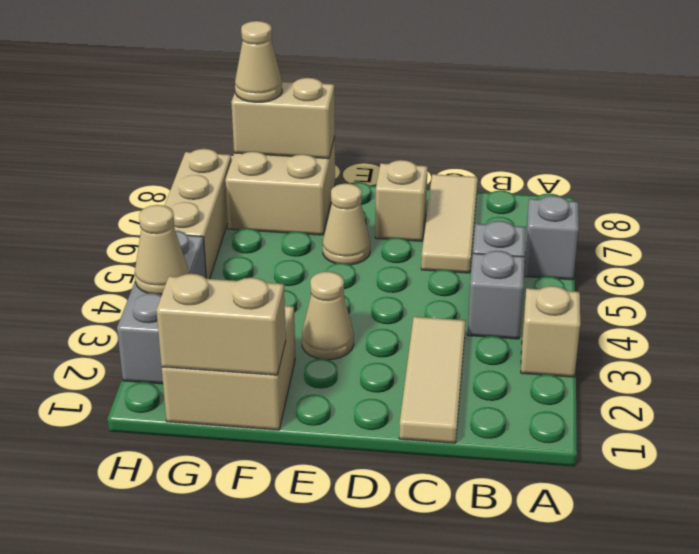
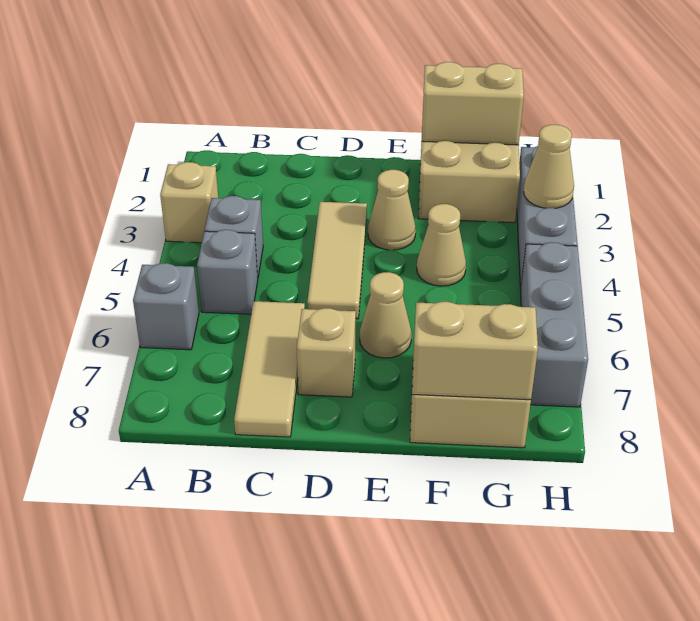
tan tile C1:C3 level 1 -> tan tile D3:D5 level 1
tan cone G8 level 3 -> tan cone F4 level 1
tan brick H5:H7 level 1 -> grey brick H5:H7 level 1

